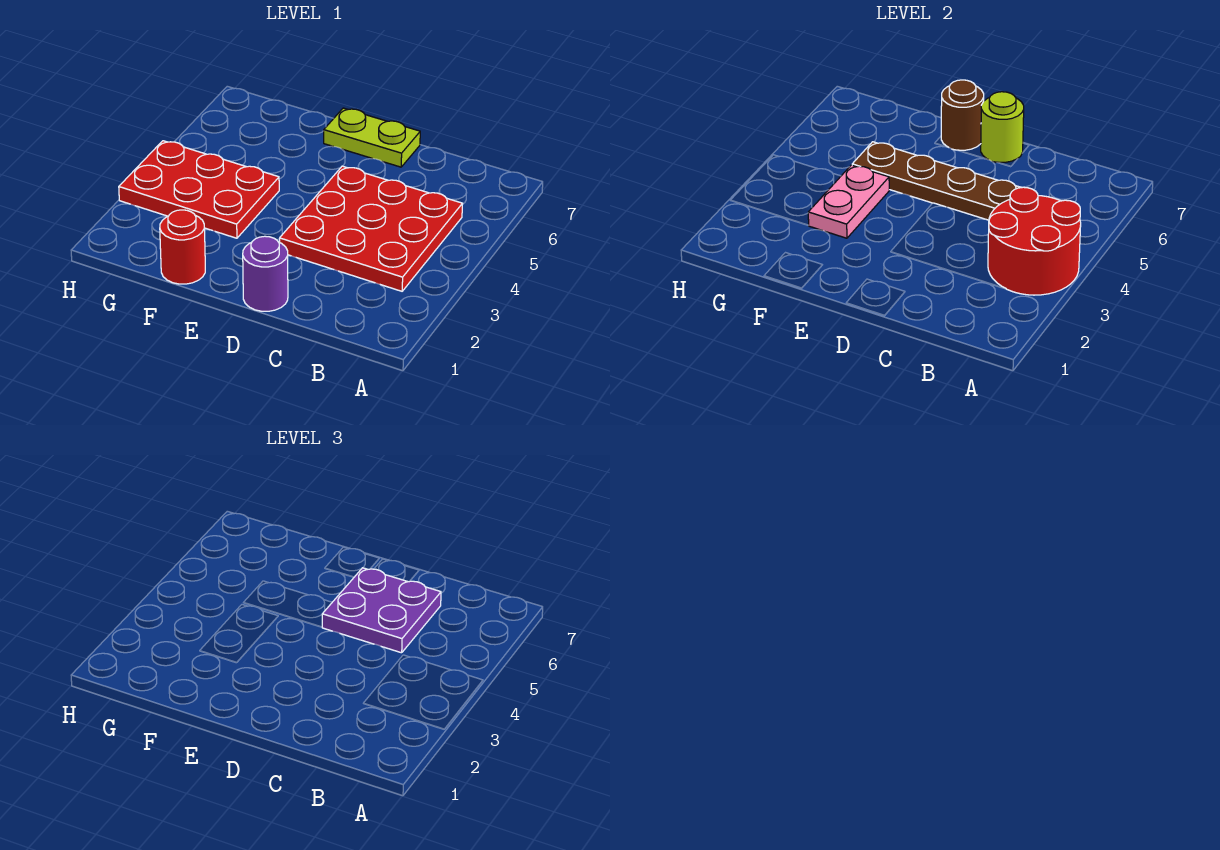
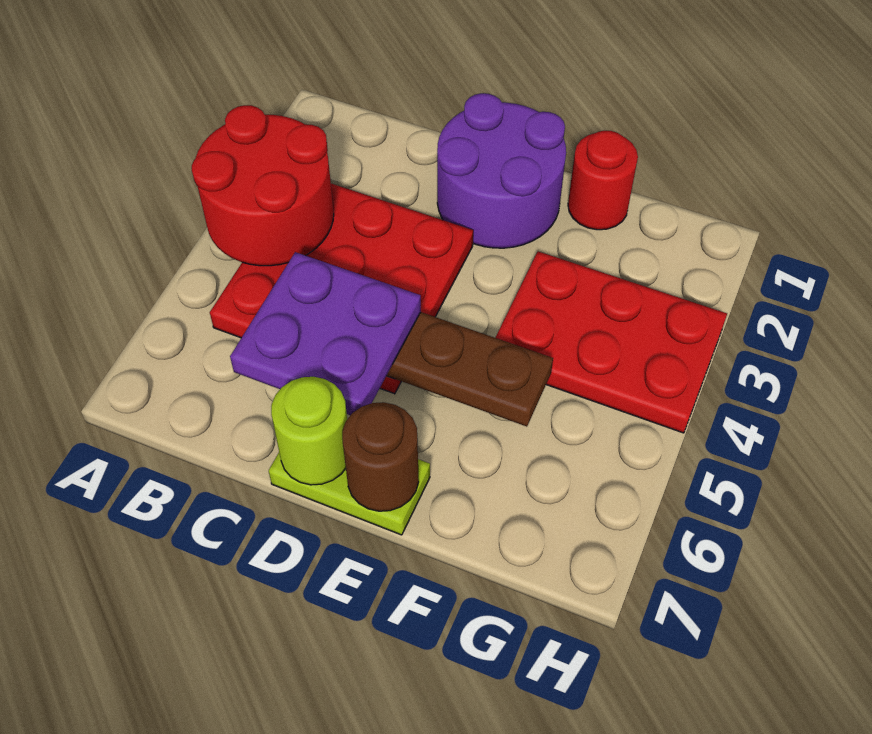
purple round brick D1 level 1 -> purple round brick D1:E2 level 1
pink plate F3:F4 level 2 -> none

